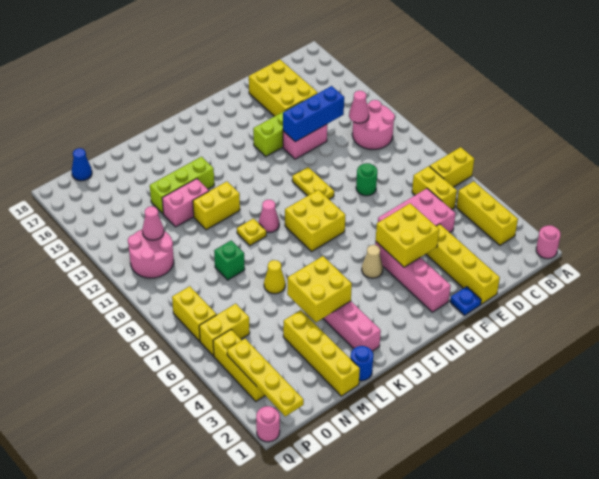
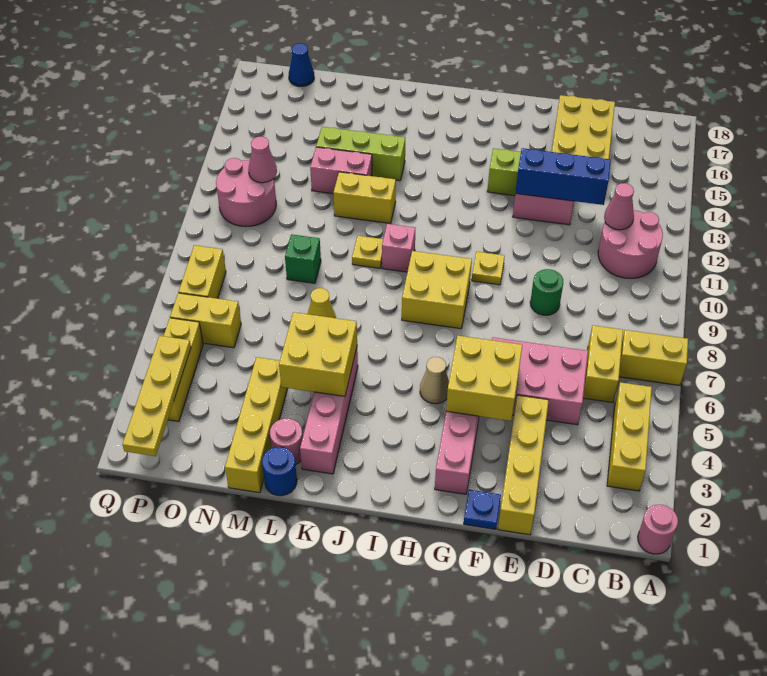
yellow plate G10:G11 level 1 -> yellow plate G10 level 1
pink cone J10 level 1 -> pink brick J10 level 1
pink round brick Q1 level 1 -> pink round brick L2 level 1

